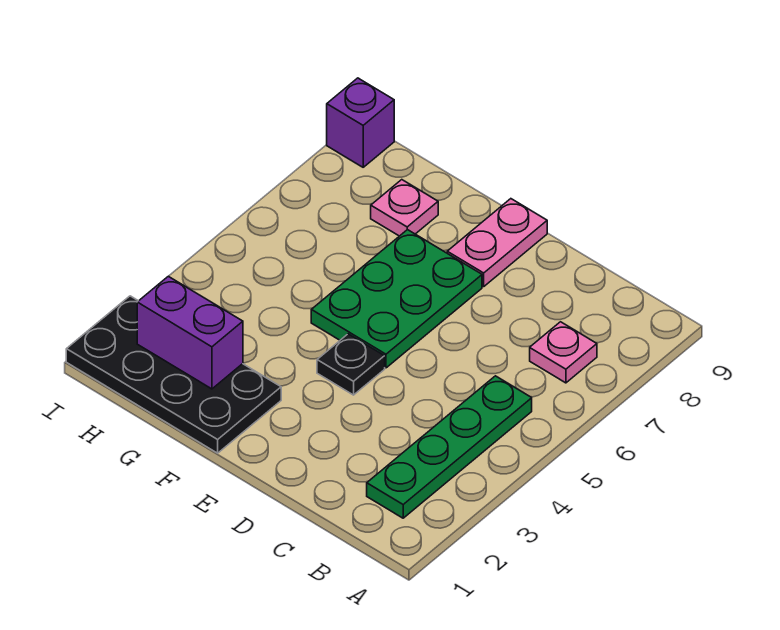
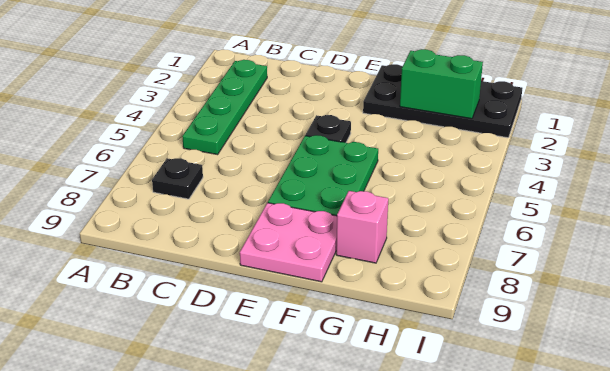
pink plate B7 level 1 -> black plate B7 level 1
pink plate E8:E9 level 1 -> pink plate E8:F9 level 1
purple brick G2:H2 level 2 -> green brick G2:H2 level 2
pink plate G8 level 1 -> pink brick G8 level 1
purple brick I9 level 1 -> none

